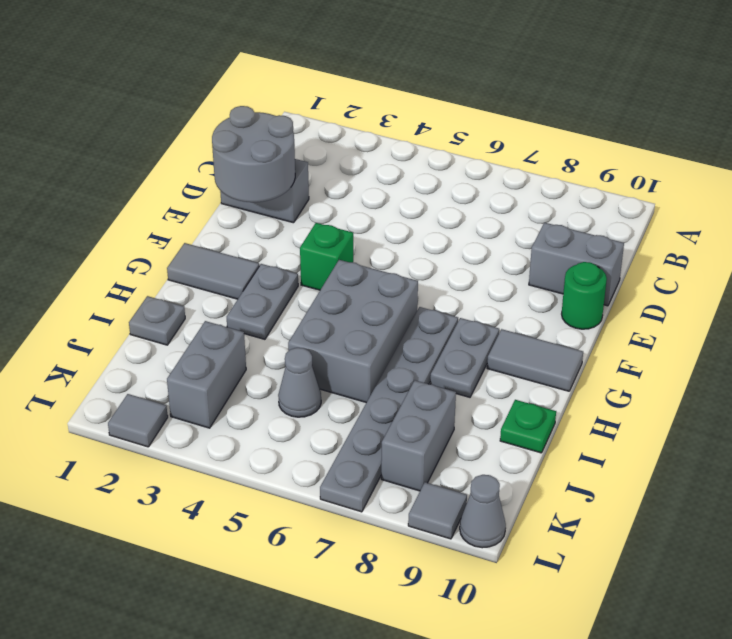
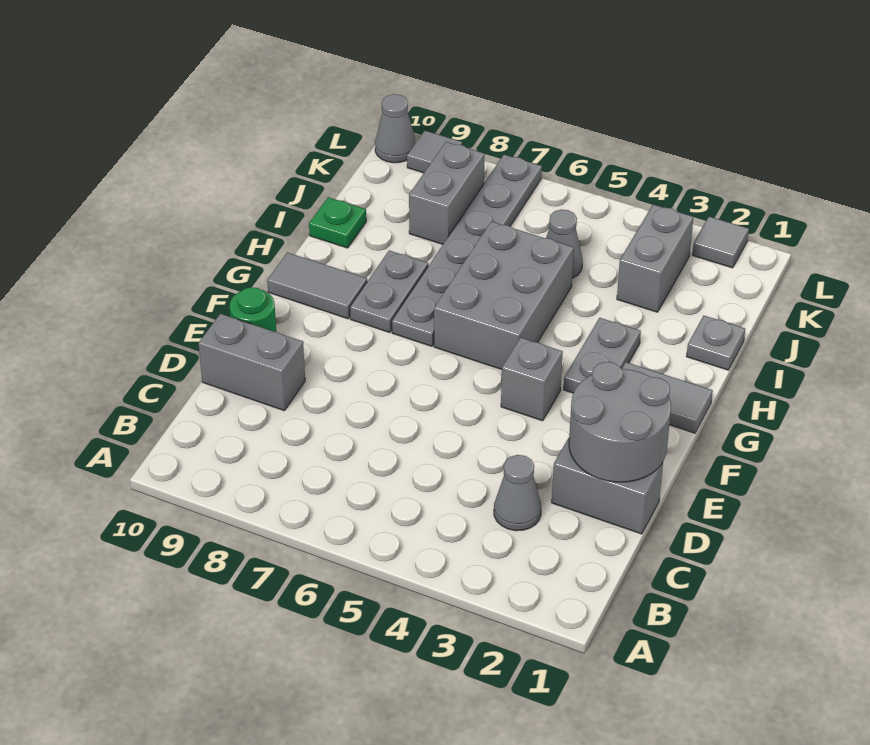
none -> grey cone C3 level 1
green brick F4 level 1 -> grey brick F4 level 1

